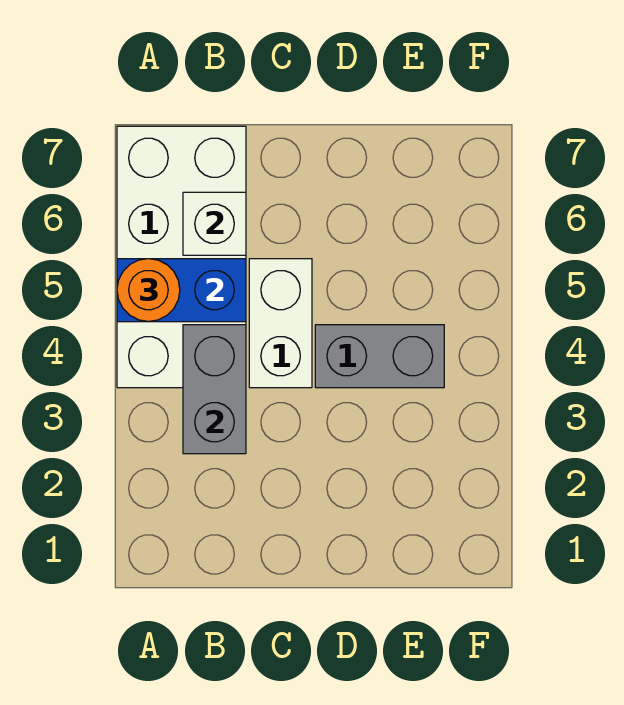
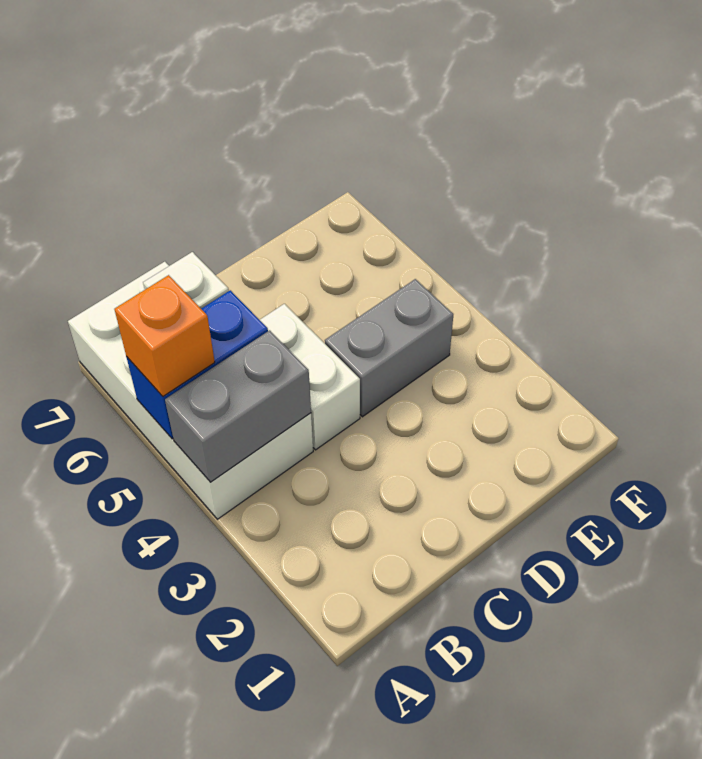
orange round brick A5 level 3 -> orange brick A5 level 3
grey brick B3:B4 level 2 -> grey brick A4:B4 level 2

